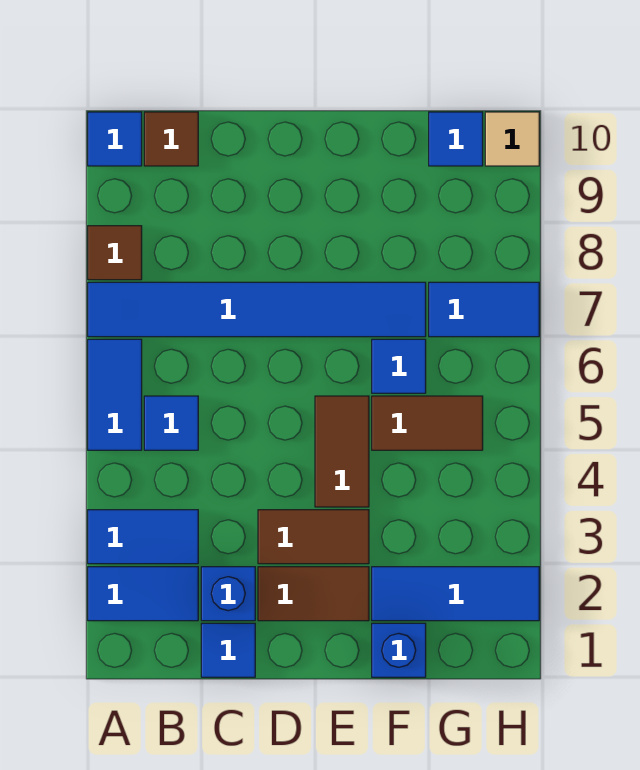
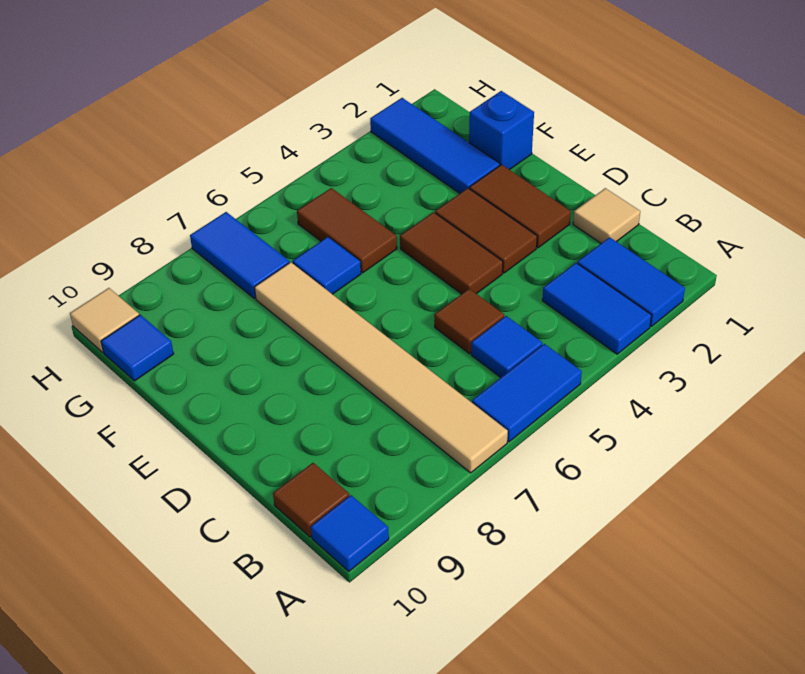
blue tile A7:F7 level 1 -> tan tile A7:F7 level 1
brown tile A8 level 1 -> brown tile C5 level 1
blue tile C1 level 1 -> tan tile C1 level 1
blue brick C2 level 1 -> none
brown tile E4:E5 level 1 -> brown tile D4:E4 level 1

